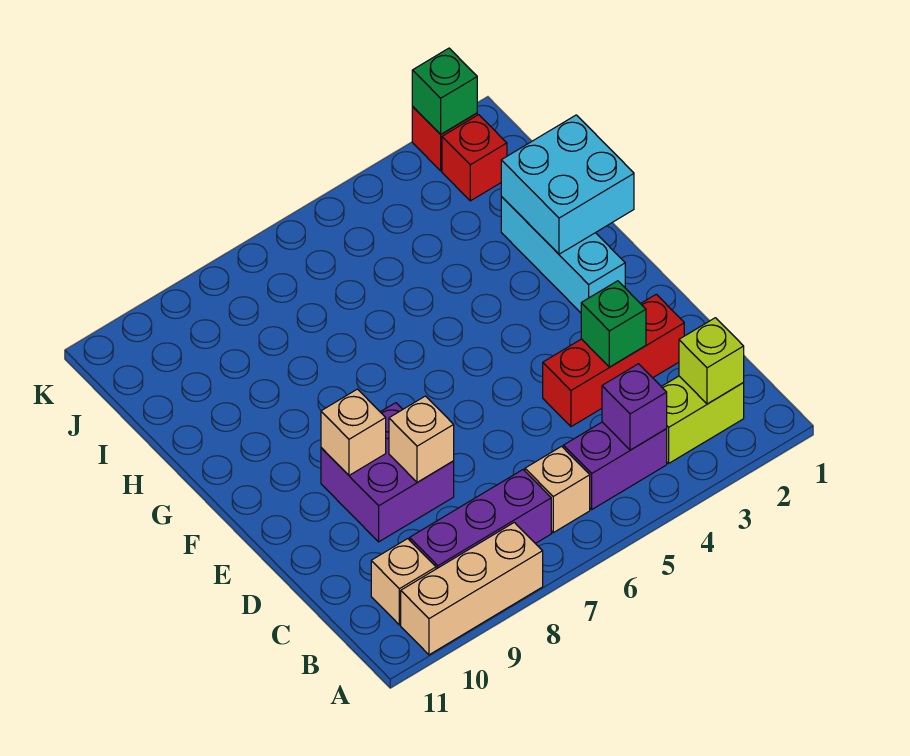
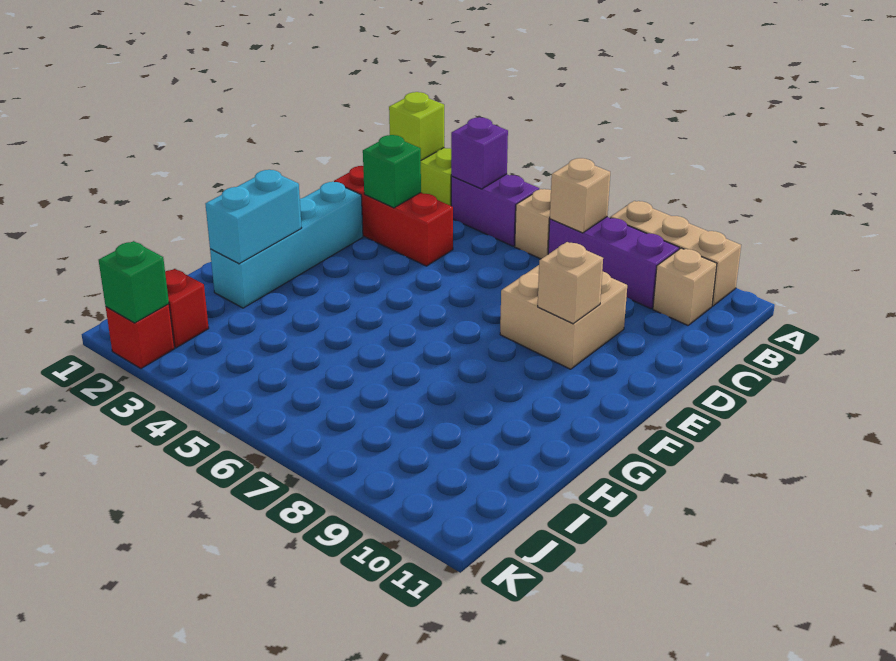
purple brick D8:E9 level 1 -> tan brick D8:E9 level 1
tan brick D8 level 2 -> tan brick B7 level 2
cyan brick F2:H2 level 1 -> cyan brick E2:H2 level 1
cyan brick G1:H2 level 2 -> cyan brick G2:H2 level 2

